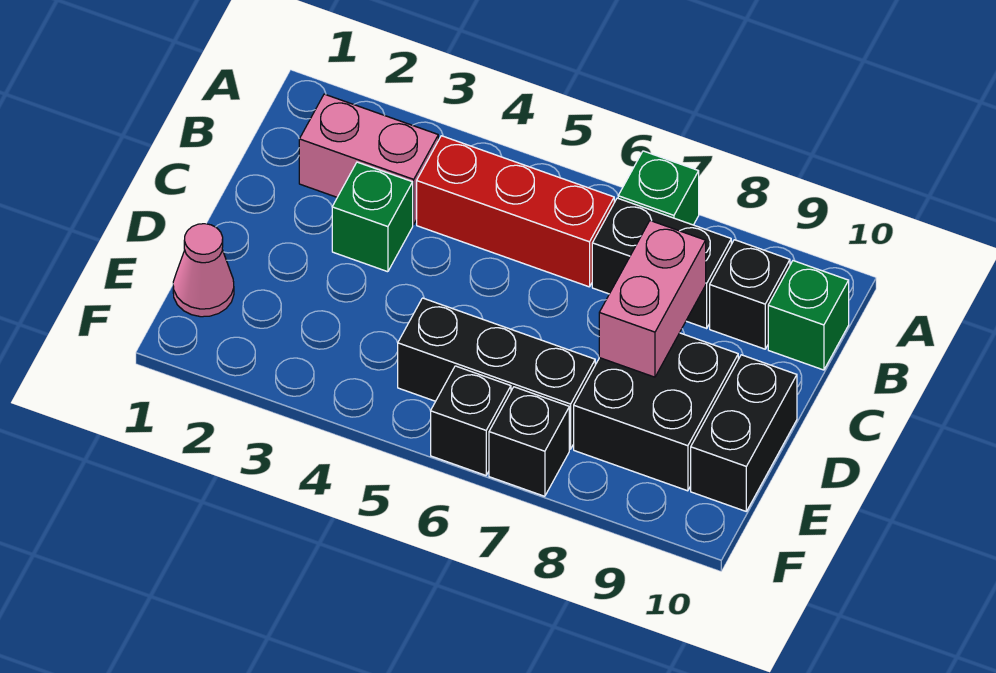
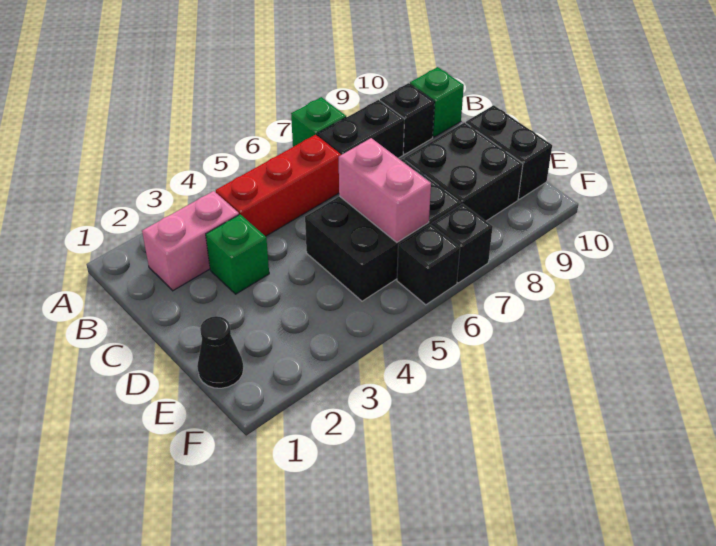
pink brick C8:D8 level 2 -> pink brick D6:E6 level 2
pink cone E1 level 1 -> black cone E1 level 1
black brick E5:E7 level 1 -> black brick D5:E7 level 1

